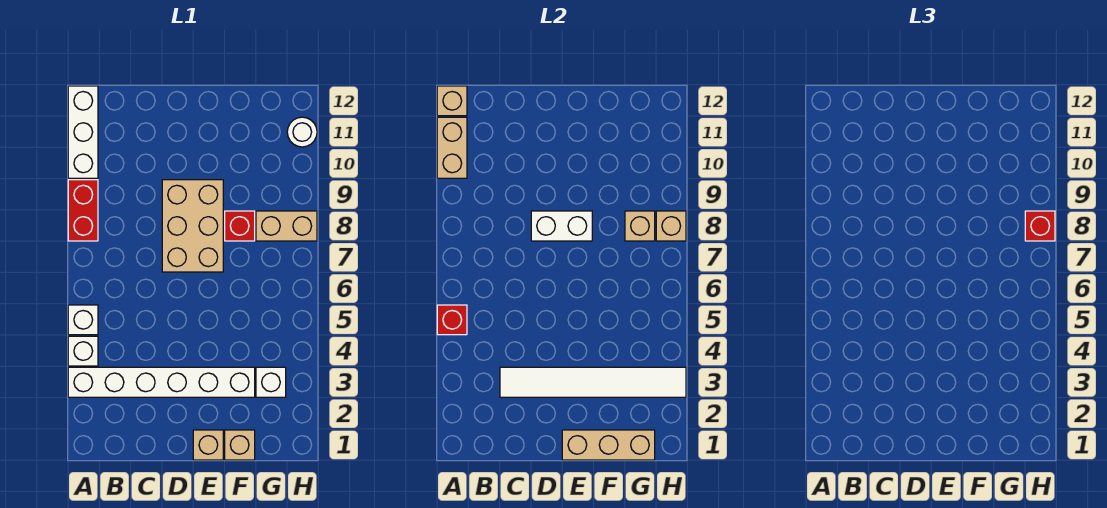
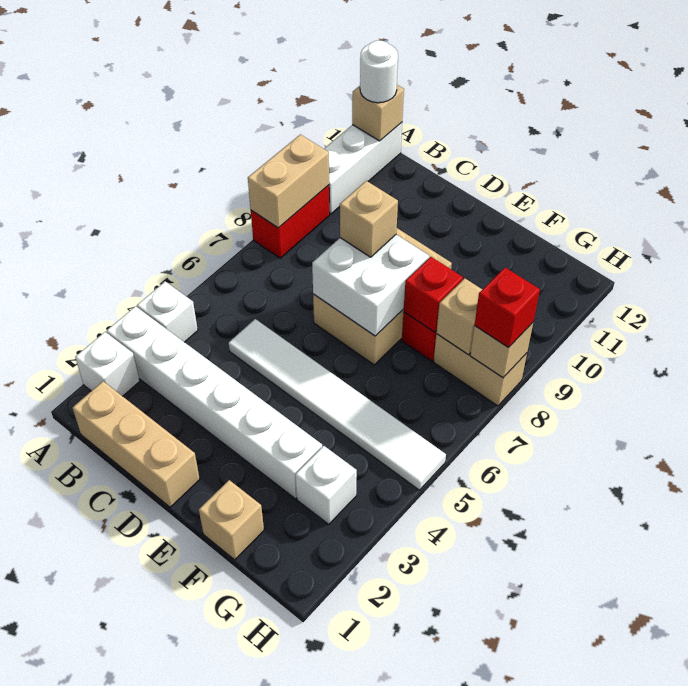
white brick A5 level 1 -> white brick A2 level 1
red brick A5 level 2 -> red brick F8 level 2
tan brick A10:A11 level 2 -> tan brick A8:A9 level 2
white tile C3:H3 level 2 -> white tile C5:H5 level 1
white brick D8:E8 level 2 -> white brick D7:E8 level 2
tan brick E1 level 1 -> tan brick D8 level 3
tan brick E1:G1 level 2 -> tan brick B1:D1 level 1
white round brick H11 level 1 -> white round brick A12 level 3

